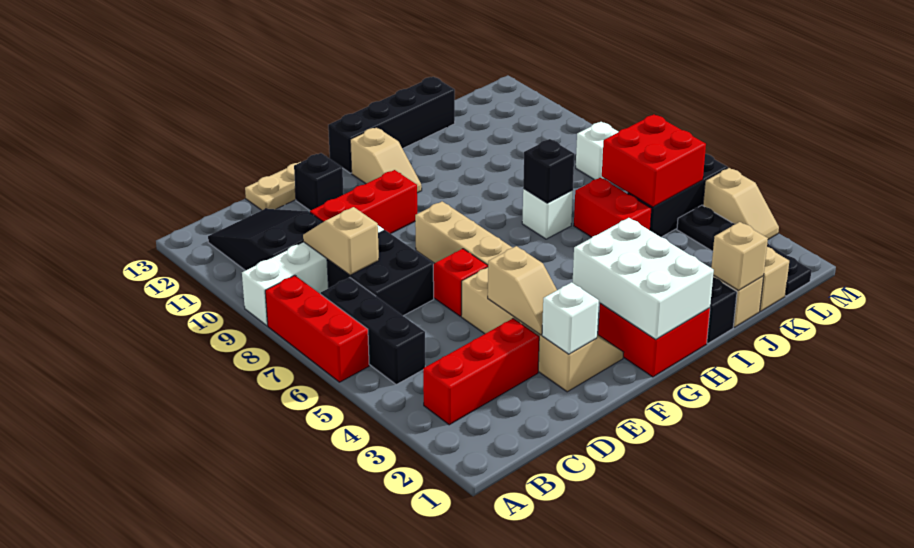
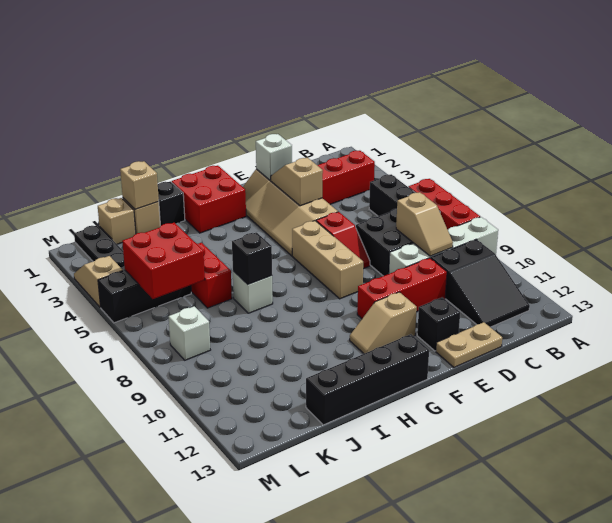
white brick G1:H3 level 2 -> none
tan slope G11:G12 level 1 top 12 -> tan slope F11:G11 level 1 top F

